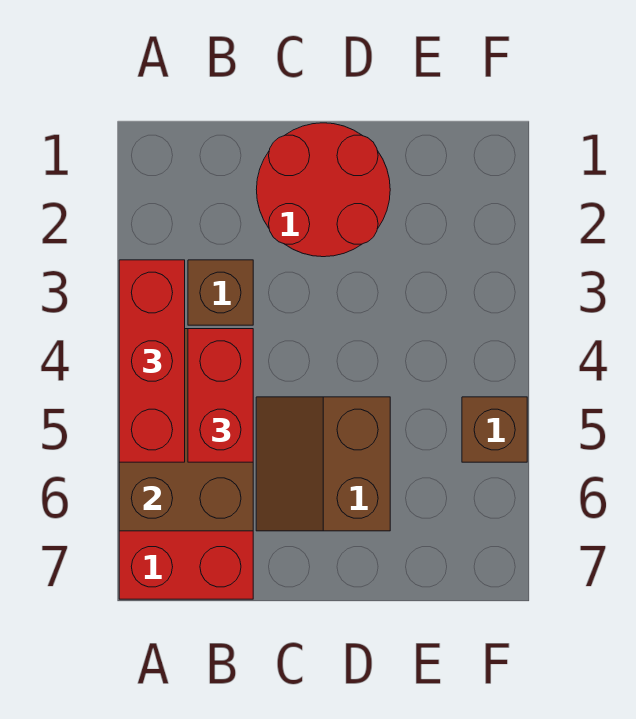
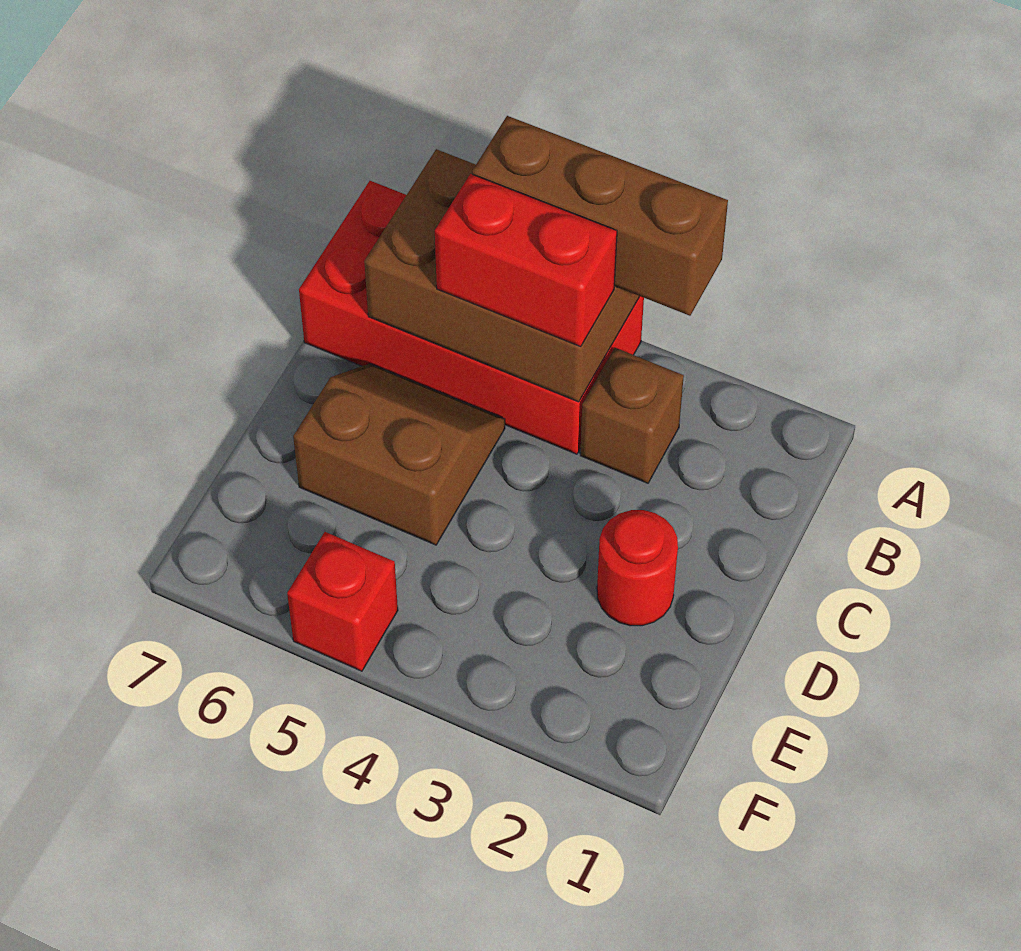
red brick A3:A5 level 3 -> brown brick A3:A5 level 3
red round brick C1:D2 level 1 -> red round brick D2 level 1
brown brick F5 level 1 -> red brick F5 level 1

